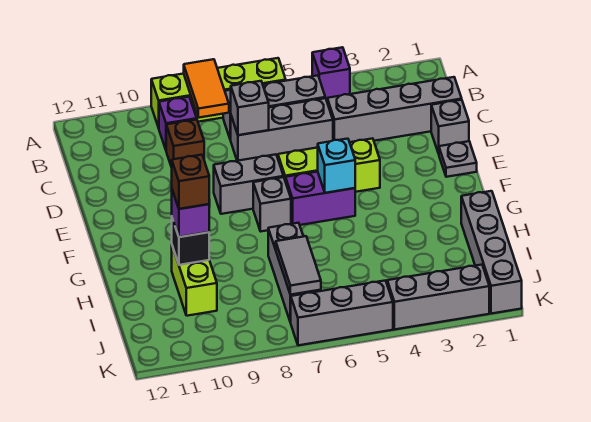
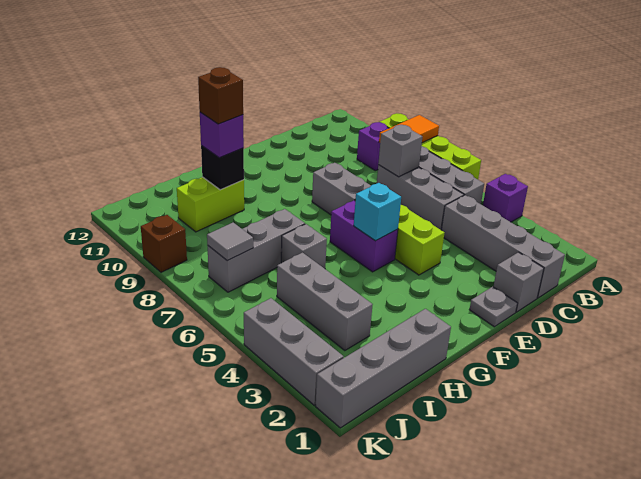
brown brick C9 level 1 -> brown brick K9 level 1
grey brick F7 level 1 -> grey brick H6 level 1
grey tile I7:J7 level 2 -> grey tile J7 level 2
grey brick K5:K7 level 1 -> grey brick I3:I5 level 1

